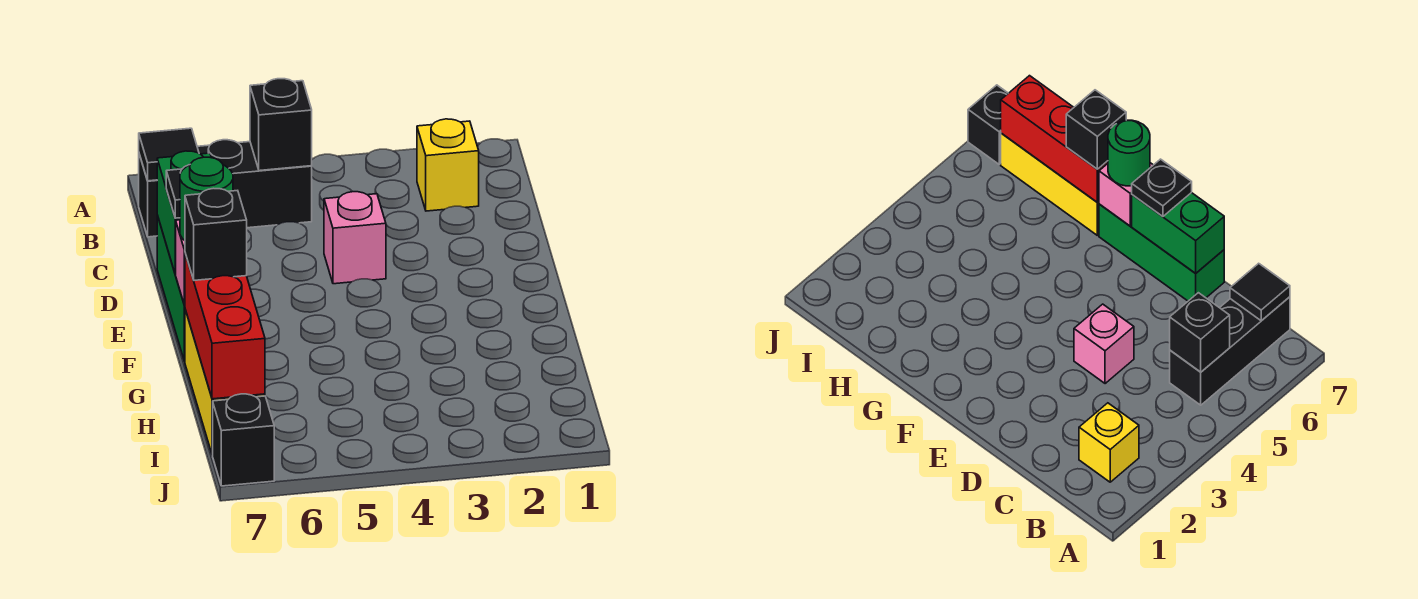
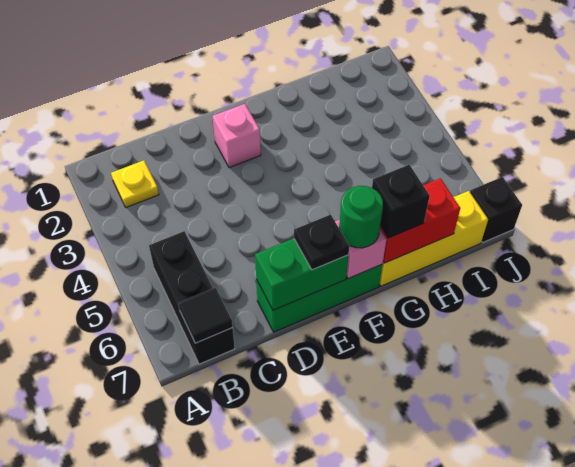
yellow brick B2 level 1 -> yellow plate B2 level 1
black brick B5 level 2 -> none
pink brick D4 level 1 -> pink brick E2 level 1
red brick G7:I7 level 2 -> red brick G7:H7 level 2

